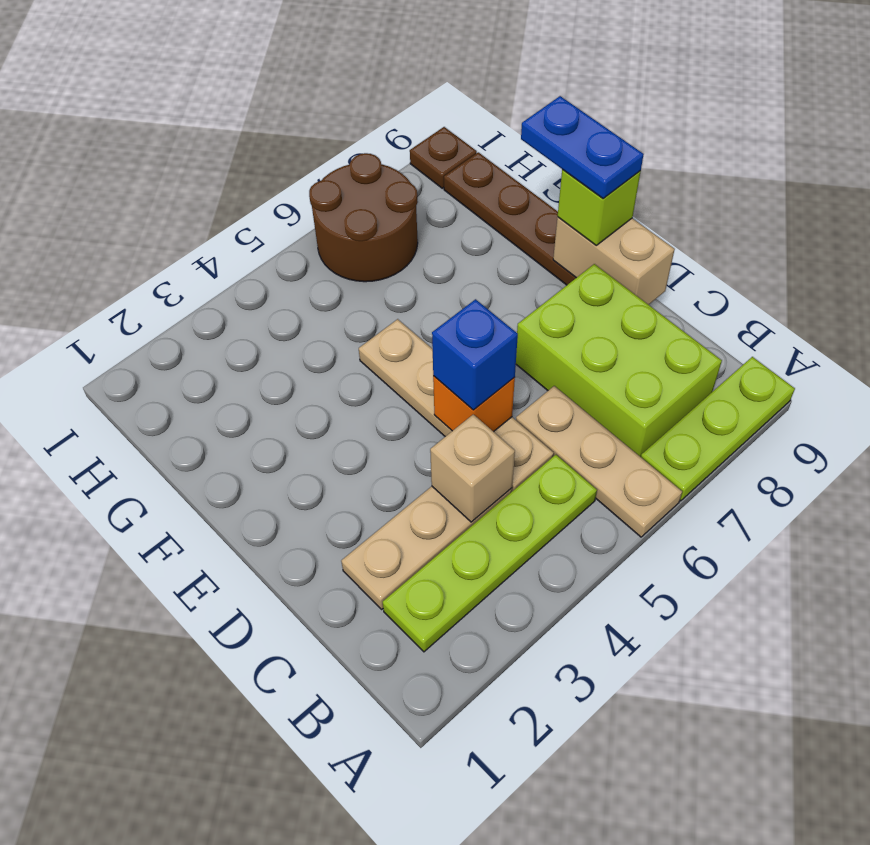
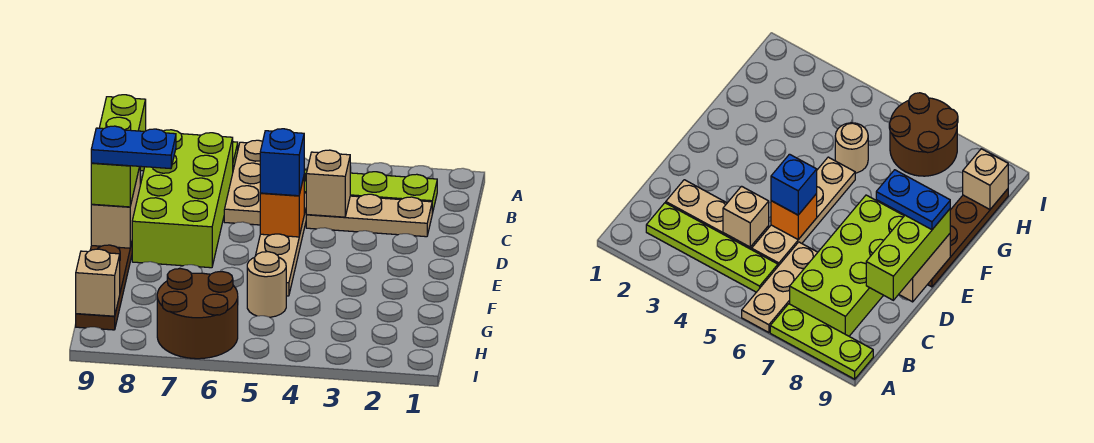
lime brick B7:D8 level 1 -> lime brick B7:E8 level 1
lime brick E9 level 3 -> lime brick C9:E9 level 3
blue plate E9:F9 level 4 -> blue plate E8:E9 level 4
none -> tan round brick G5 level 1
none -> tan brick H9 level 2
brown plate I9 level 1 -> none

